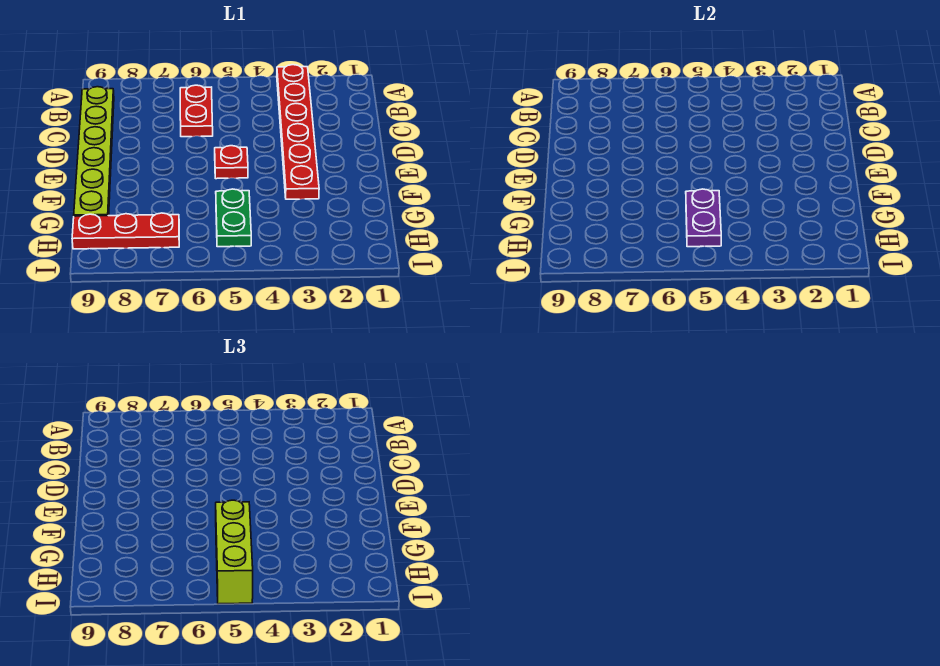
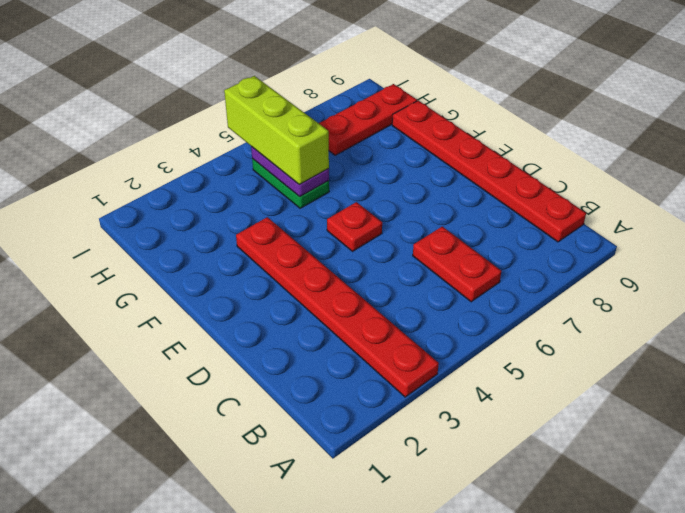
lime plate B9:G9 level 1 -> red plate B9:G9 level 1

